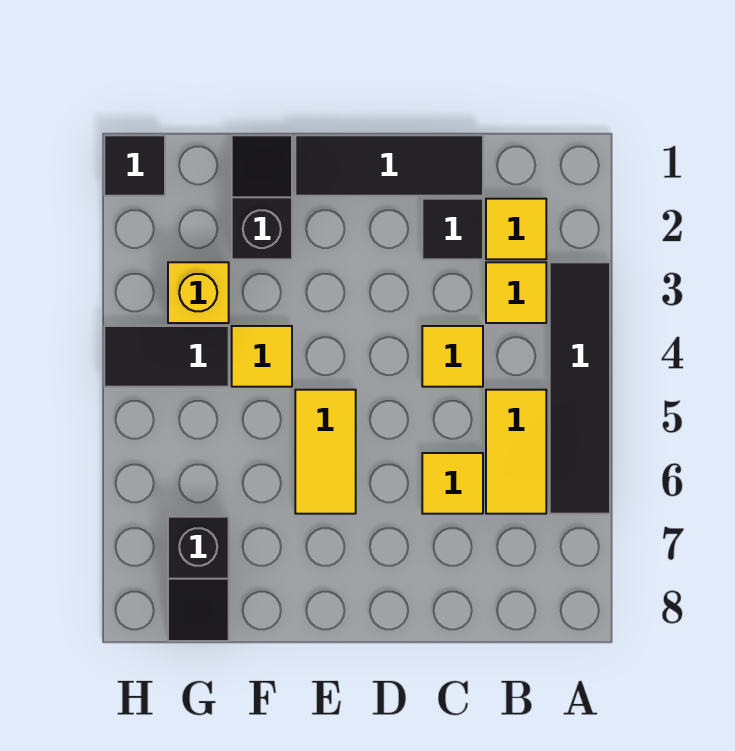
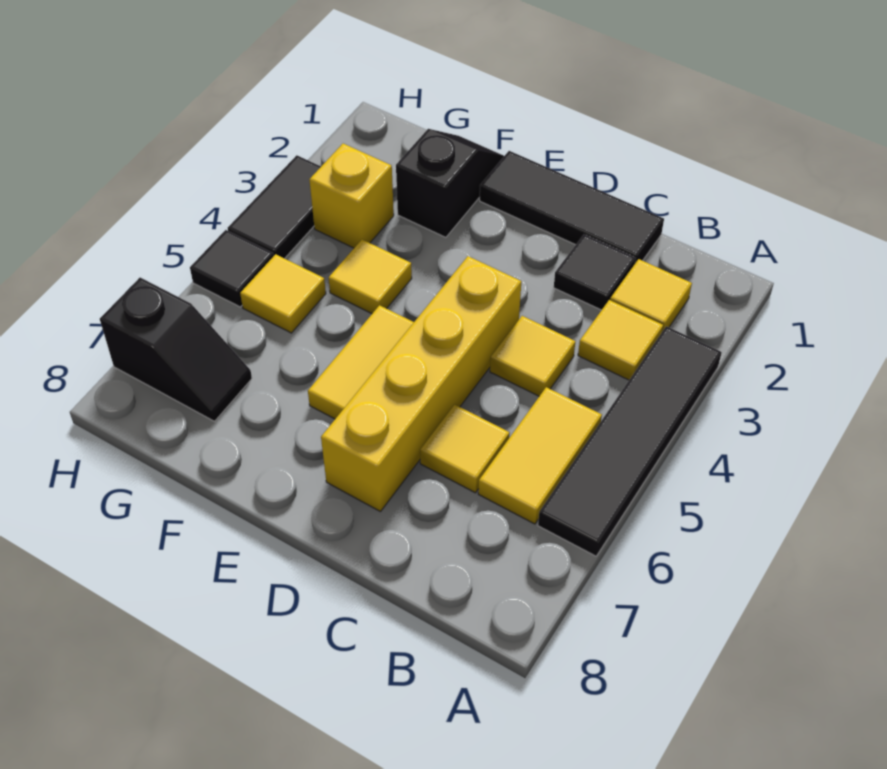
none -> yellow brick D4:D7 level 1
black tile G4:H4 level 1 -> black tile H3:H4 level 1
none -> yellow tile G5 level 1
black slope G7:G8 level 1 top 7 -> black slope G7:H7 level 1 top H
black tile H1 level 1 -> black tile H5 level 1

